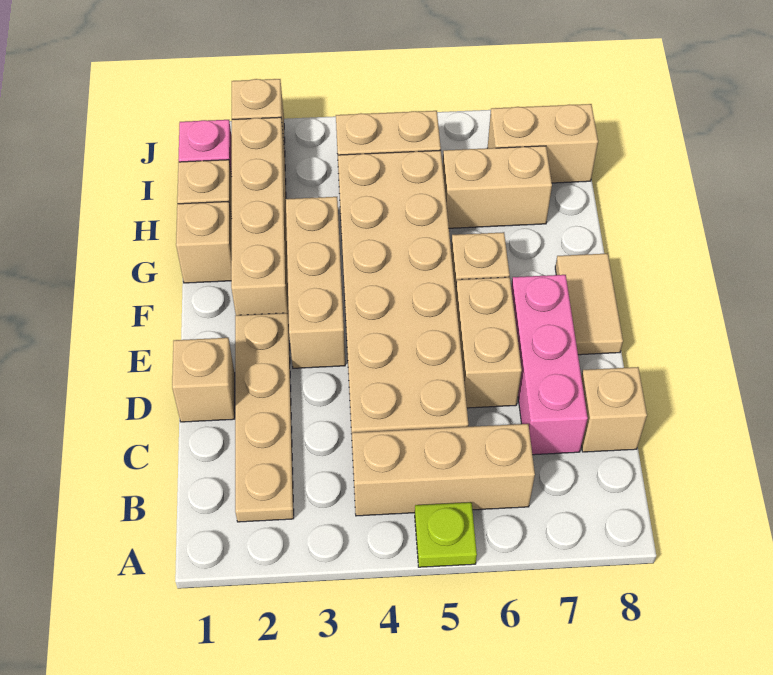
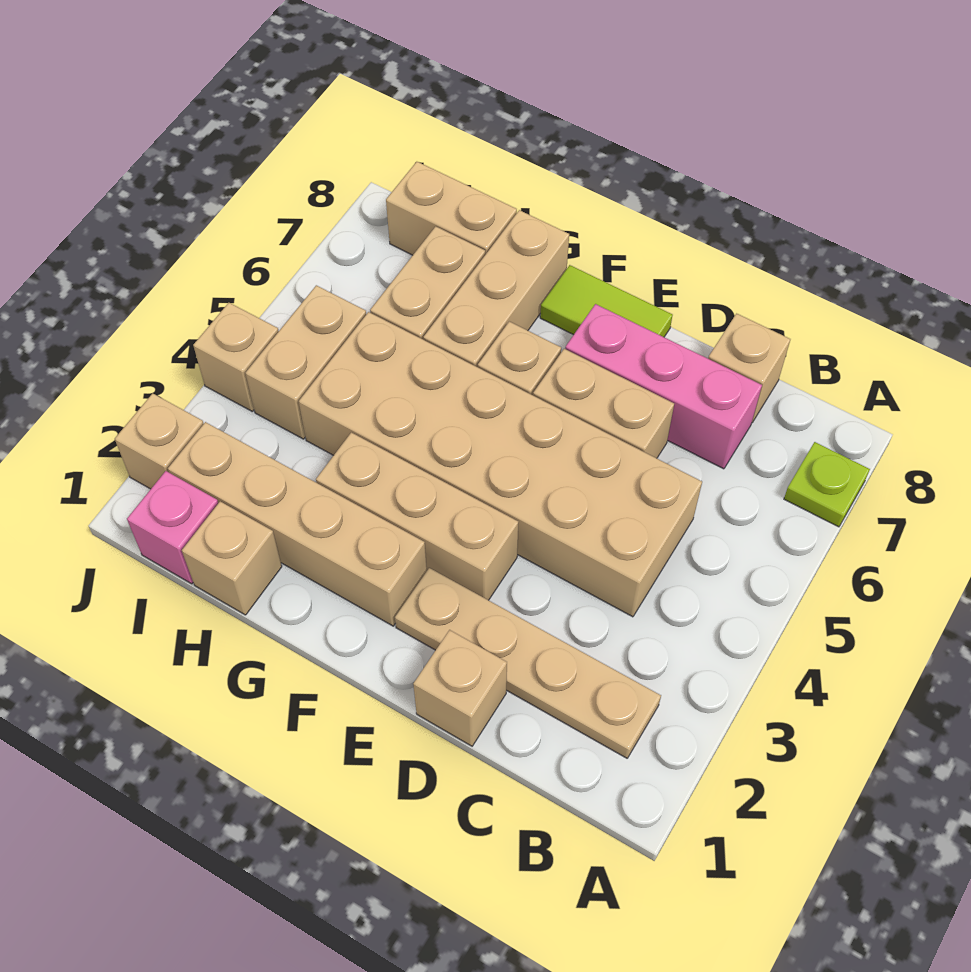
lime plate A5 level 1 -> lime plate A7 level 1
tan brick B4:B6 level 1 -> tan brick G6:G8 level 1
tan tile E8:F8 level 1 -> lime tile E8:F8 level 1
tan brick G1 level 1 -> tan brick J4 level 1
tan brick I7:I8 level 1 -> tan brick H8:I8 level 1

